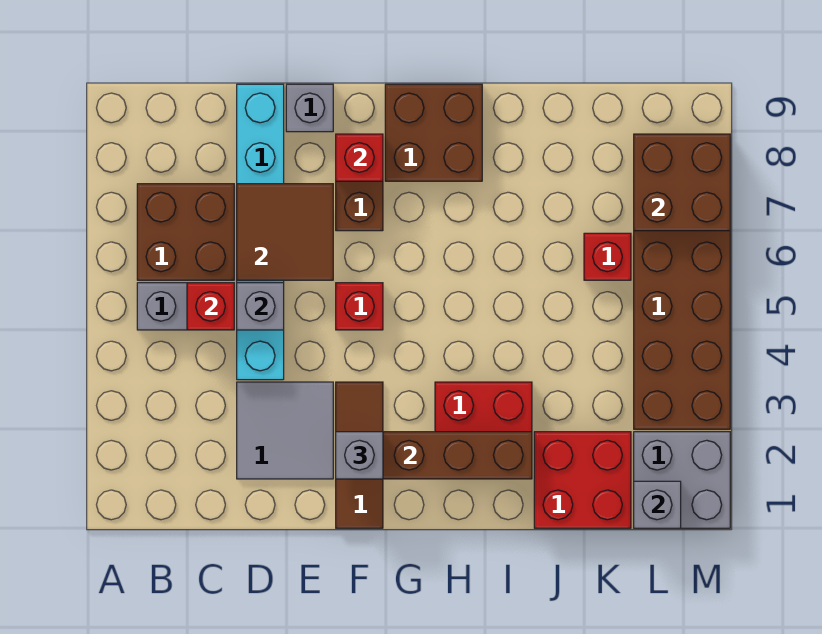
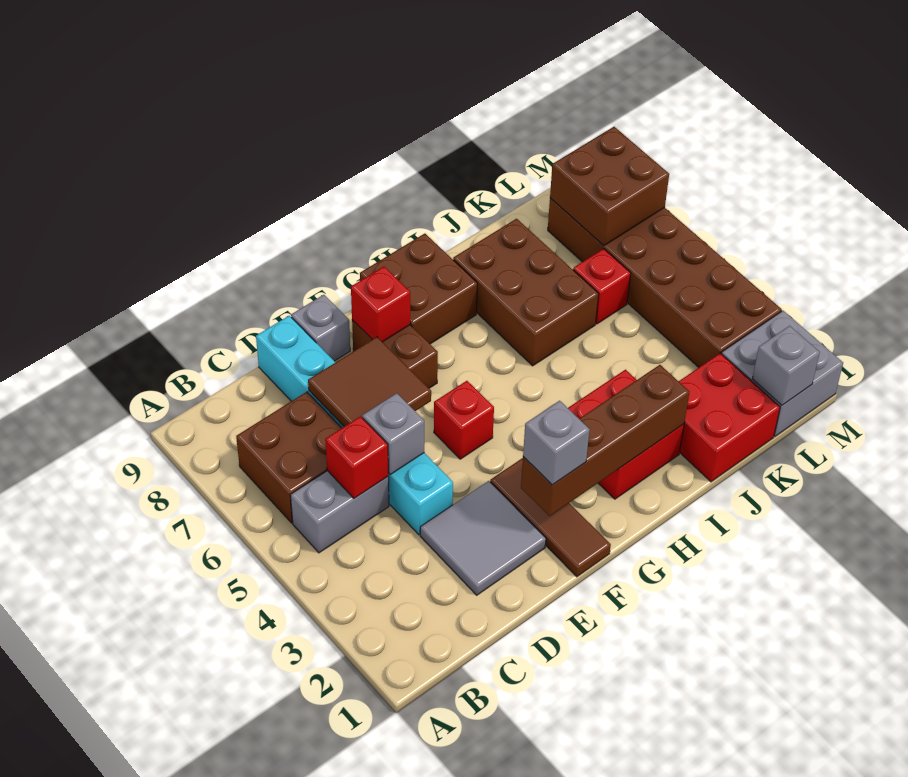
none -> brown brick I6:J8 level 1

